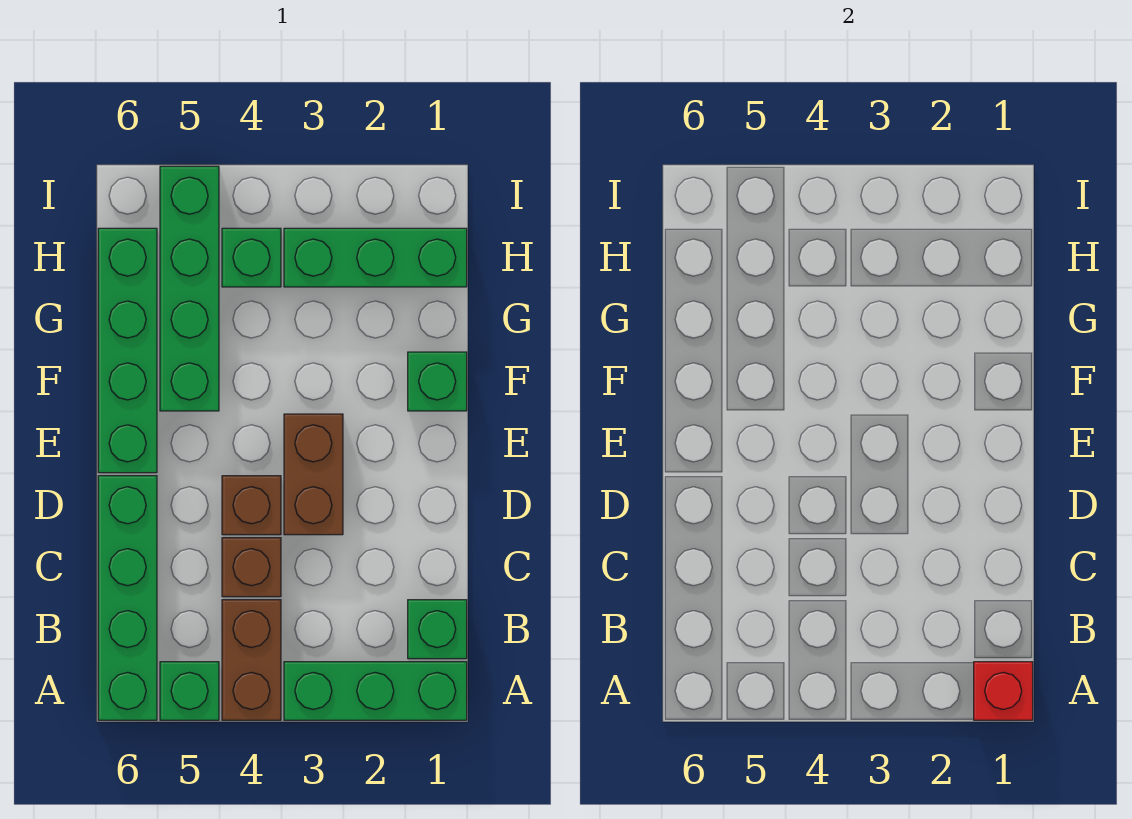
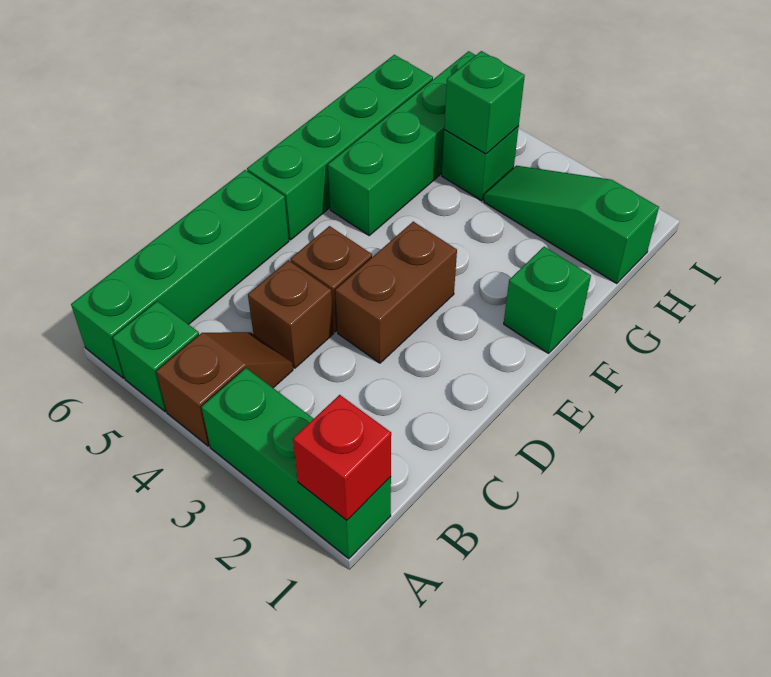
brown brick A4:B4 level 1 -> brown slope A4:B4 level 1 top A
green brick B1 level 1 -> green brick H4 level 2
green brick H1:H3 level 1 -> green slope H1:H3 level 1 top 1

